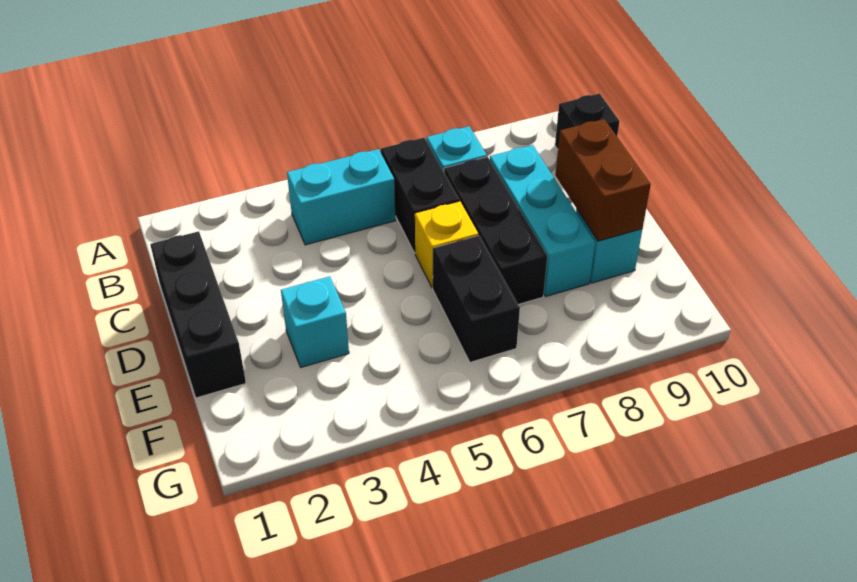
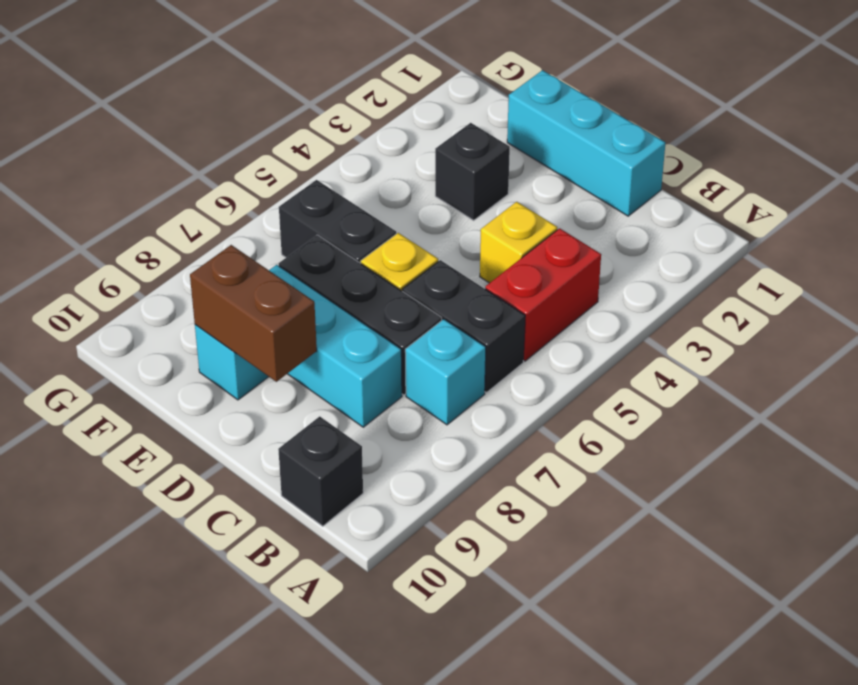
cyan brick B4:B5 level 1 -> red brick B4:B5 level 1
black brick C1:E1 level 1 -> cyan brick C1:E1 level 1
none -> yellow brick C4 level 1
cyan brick E3 level 1 -> black brick E3 level 1

